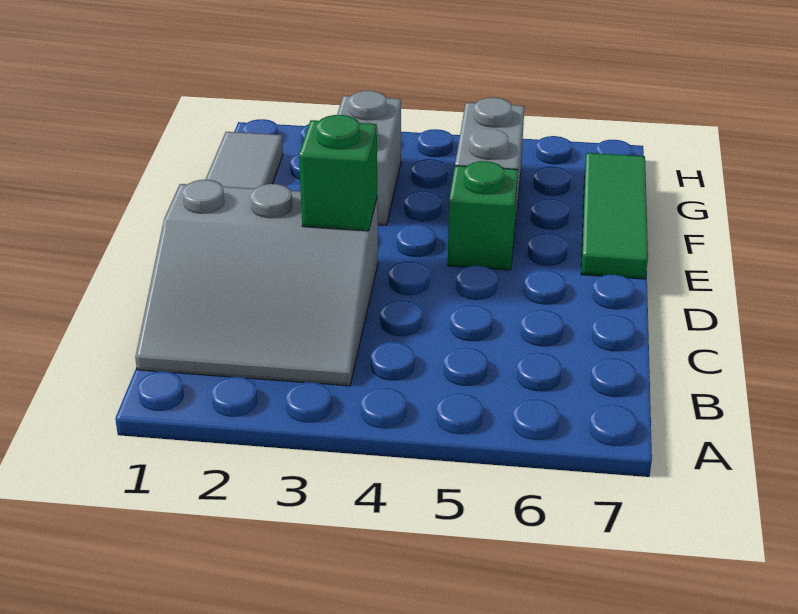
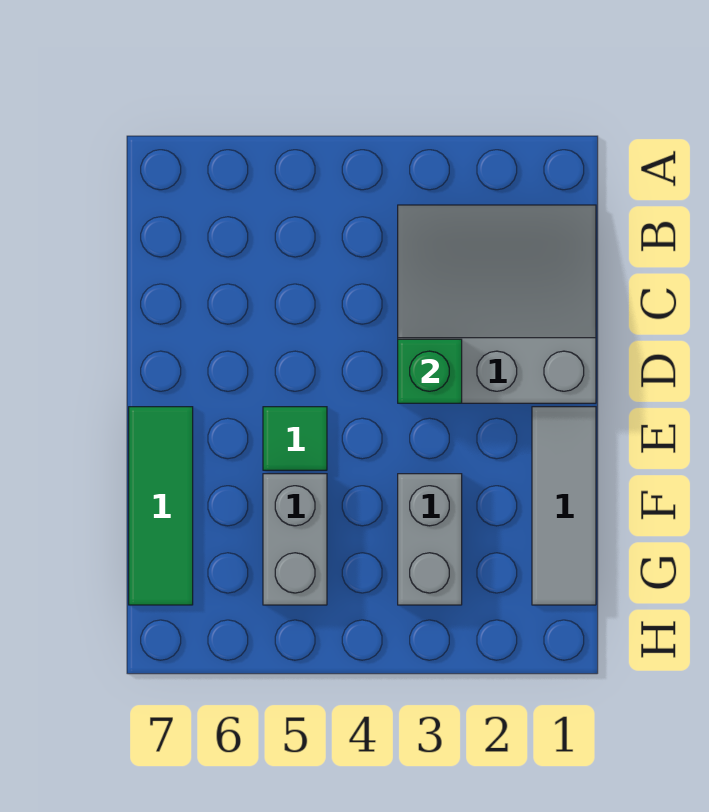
green brick E5 level 1 -> green tile E5 level 1

